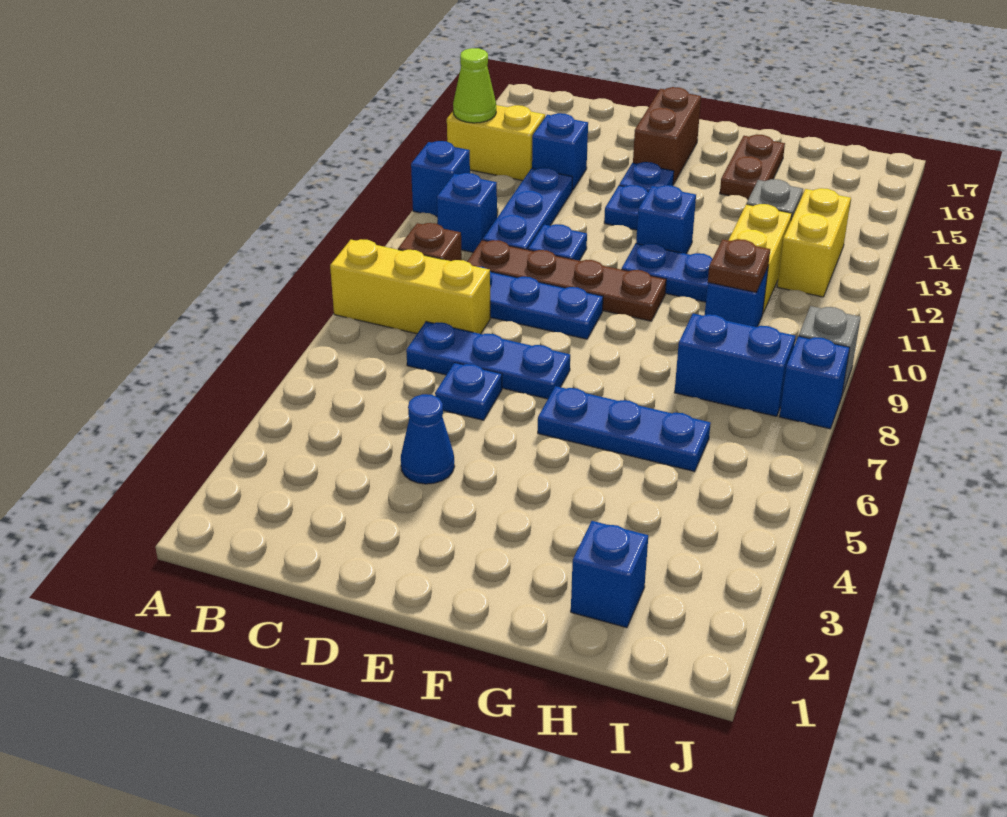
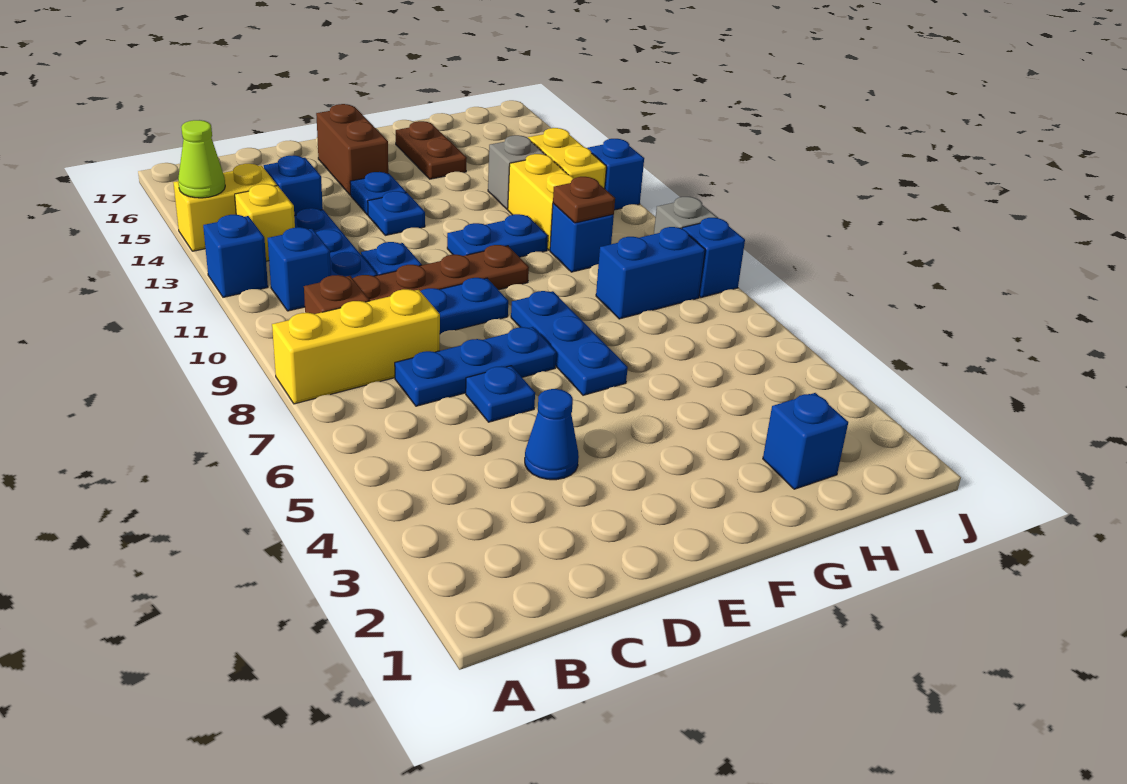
none -> yellow brick B13 level 1
blue plate F6:H6 level 1 -> blue plate F6:F8 level 1
blue brick F12 level 1 -> blue brick J12 level 1

